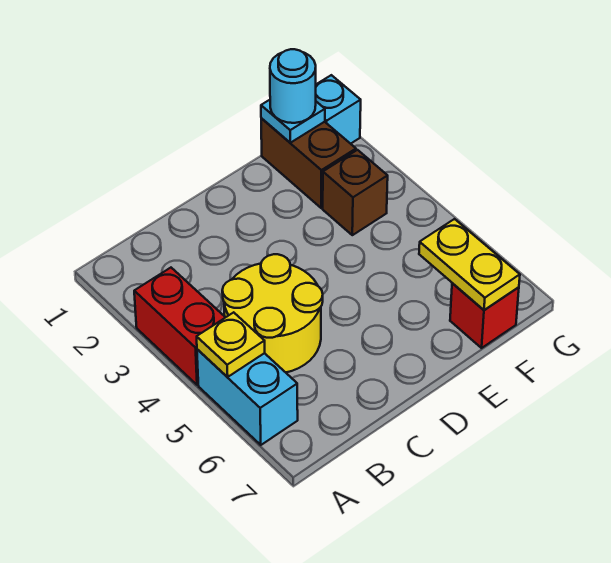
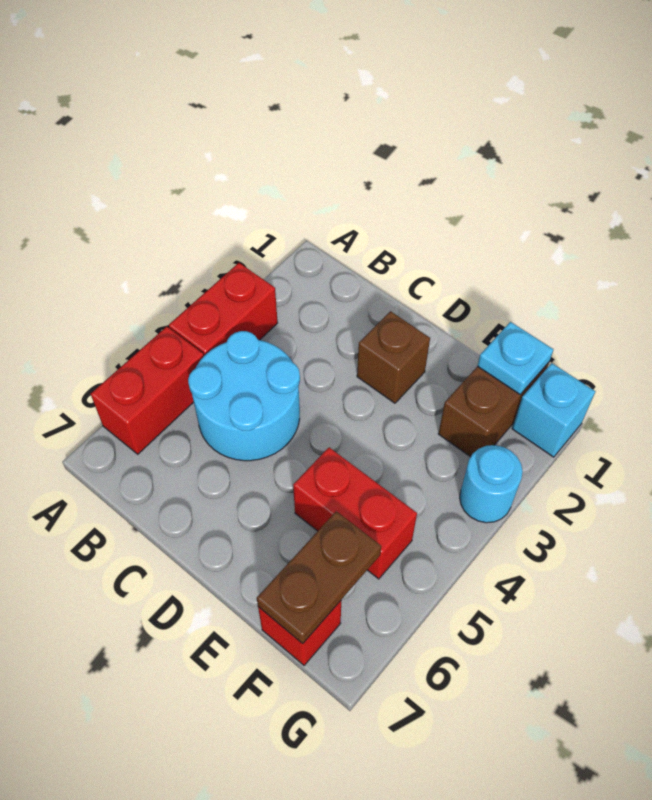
cyan brick A5:A6 level 1 -> red brick A5:A6 level 1
yellow plate A5 level 2 -> none
yellow round brick B4:C5 level 1 -> cyan round brick B4:C5 level 1
none -> red brick E5:F5 level 1
cyan round brick F1 level 3 -> cyan round brick G3 level 1
brown brick F3 level 1 -> brown brick D2 level 1
yellow plate F6:F7 level 2 -> brown plate F6:F7 level 2

